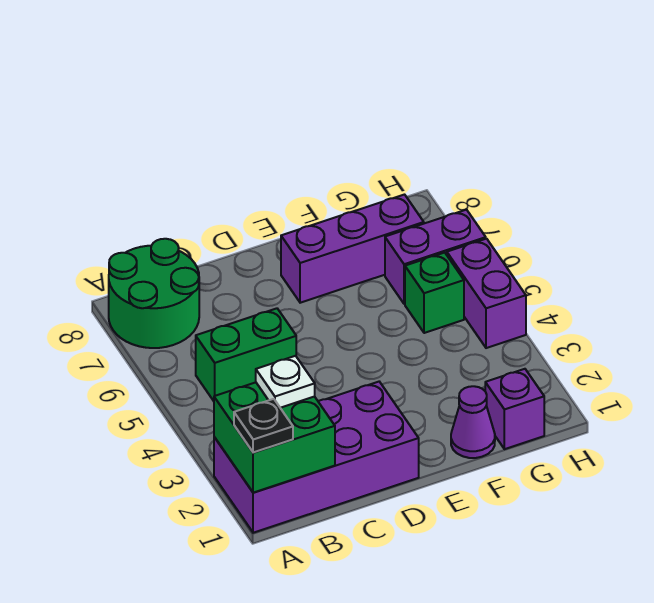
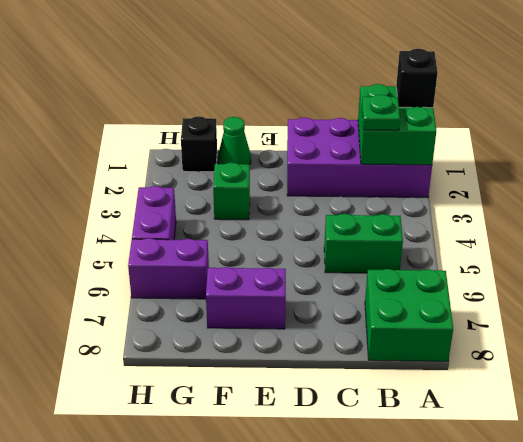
black plate A1 level 3 -> black brick A1 level 3
green round brick A7:B8 level 1 -> green brick A7:B8 level 1
white plate B2 level 3 -> green plate B2 level 3
purple brick E7:G7 level 1 -> purple brick E7:F7 level 1
purple cone F1 level 1 -> green cone F1 level 1
purple brick G1 level 1 -> black brick G1 level 1
green brick G5 level 1 -> green brick F3 level 1

